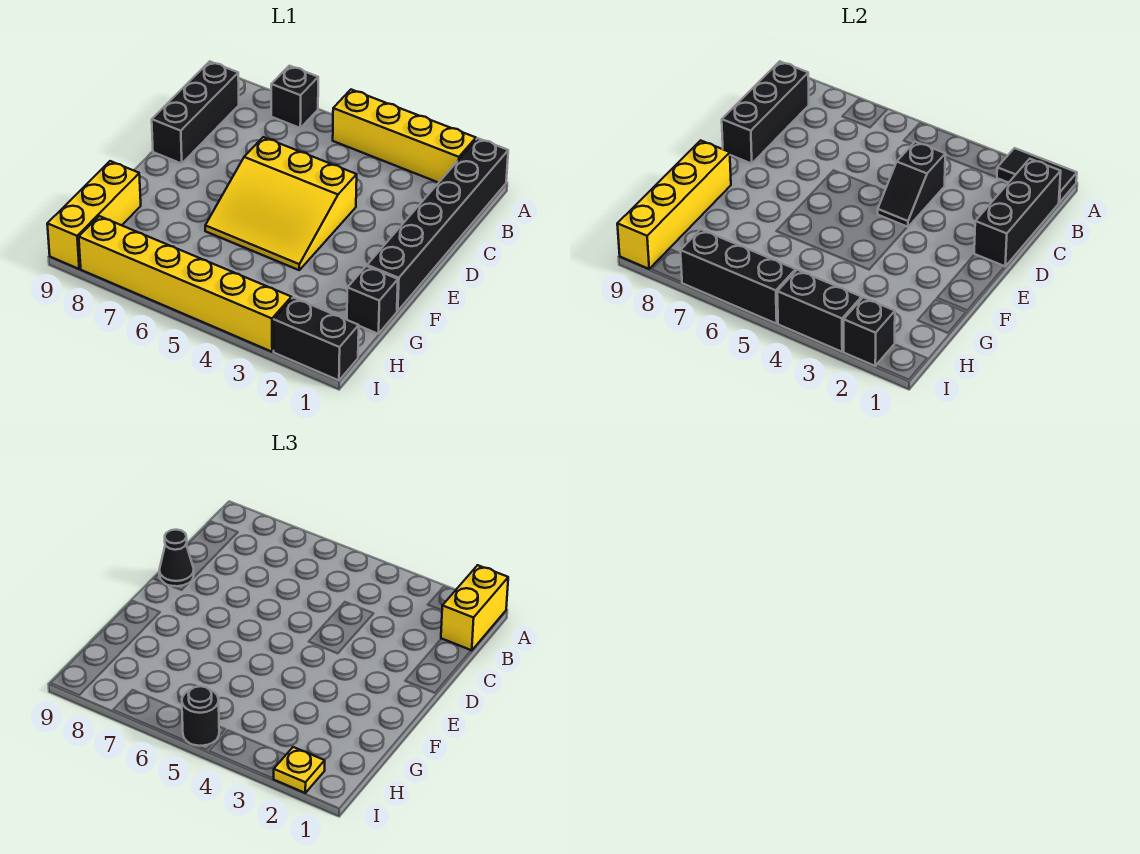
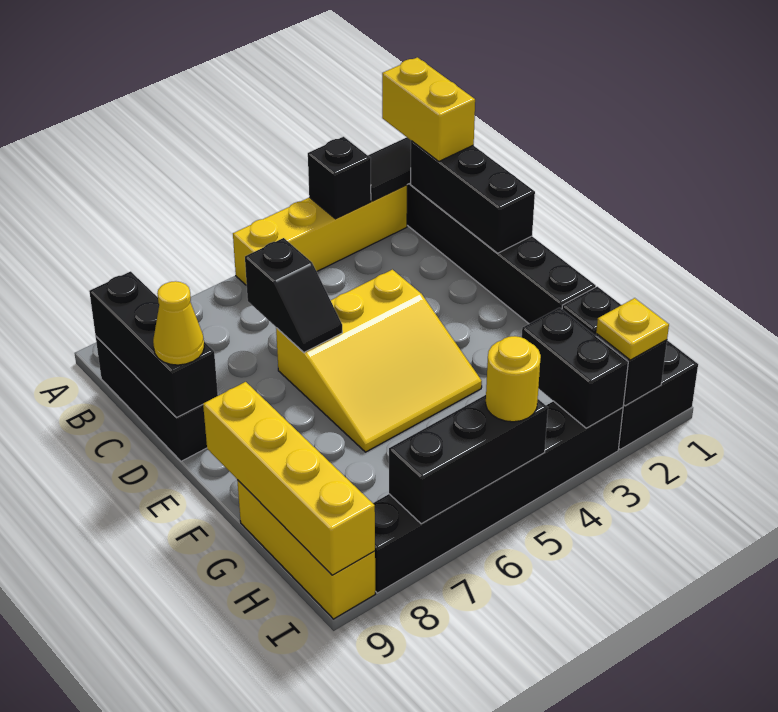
black brick A7 level 1 -> black brick A3 level 2
black slope C4:D4 level 2 top C -> black slope C6:D6 level 2 top C
black cone D9 level 3 -> yellow cone D9 level 3
yellow brick I3:I8 level 1 -> black brick I3:I8 level 1
black brick I3:I4 level 2 -> black brick H3:I3 level 2
black round brick I5 level 3 -> yellow round brick I5 level 3

